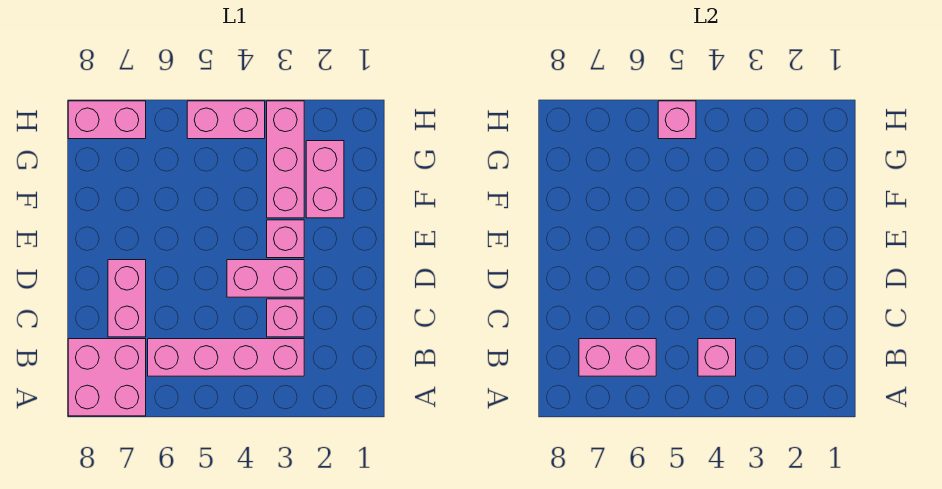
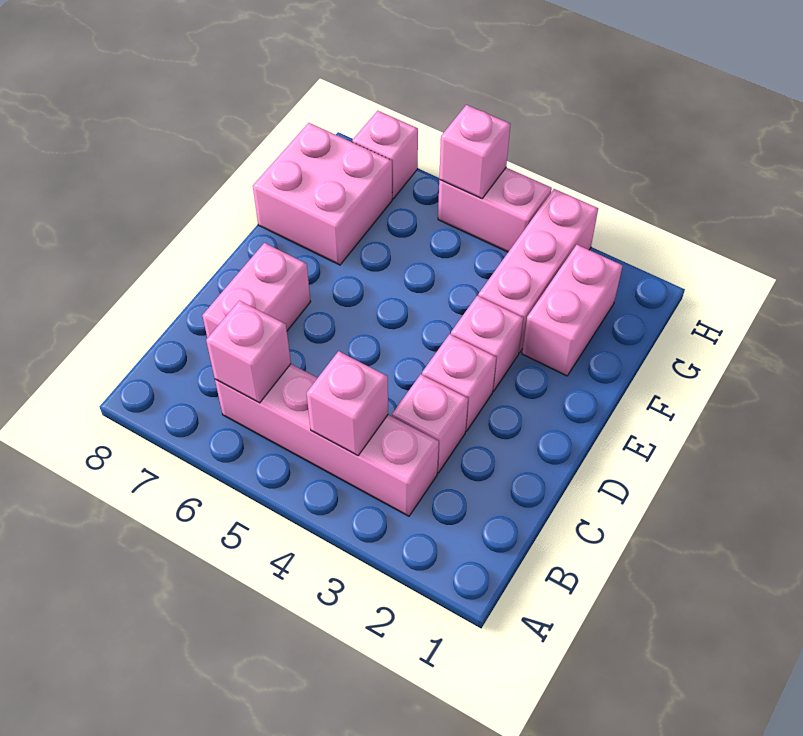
pink brick A7:B8 level 1 -> pink brick F7:G8 level 1
pink brick B6:B7 level 2 -> pink brick B6 level 2
pink brick D3:D4 level 1 -> pink brick D3 level 1
pink brick H7:H8 level 1 -> pink brick H7 level 1

